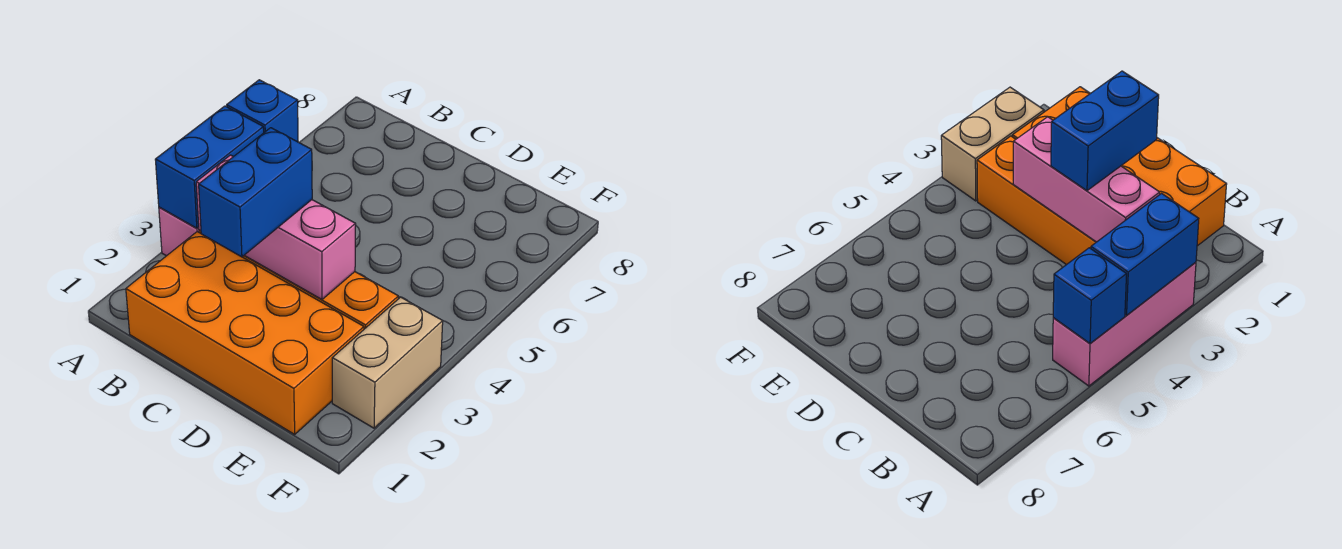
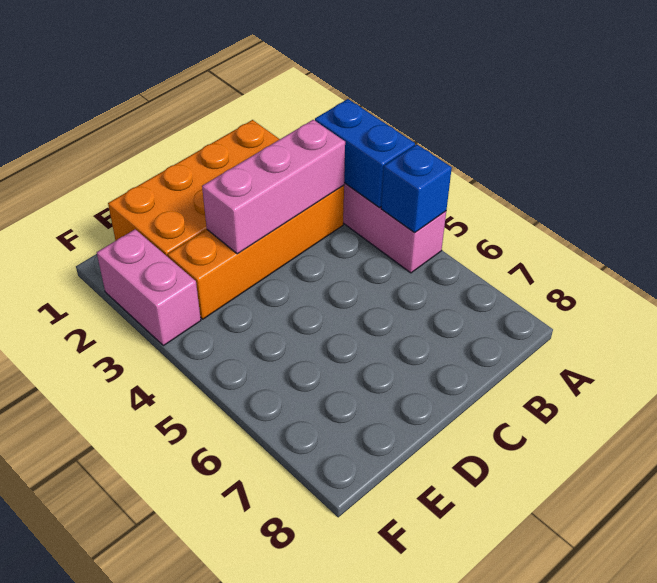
blue brick C2:C3 level 3 -> none
tan brick F2:F3 level 1 -> pink brick F2:F3 level 1

